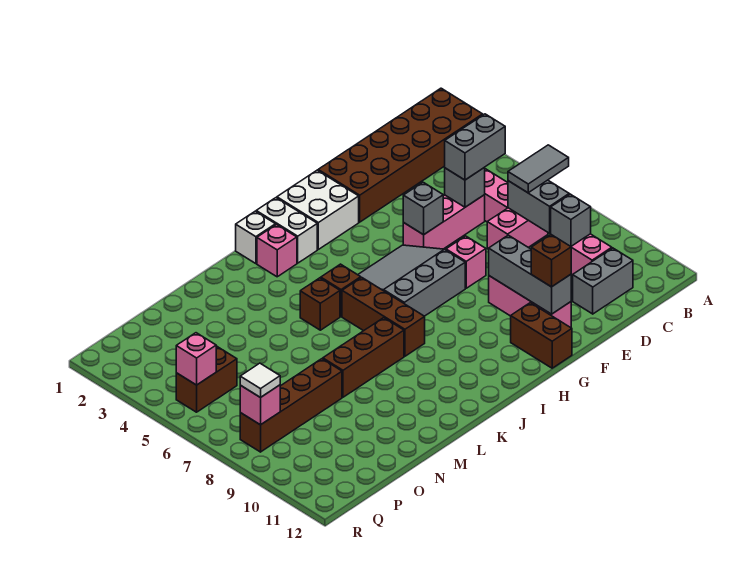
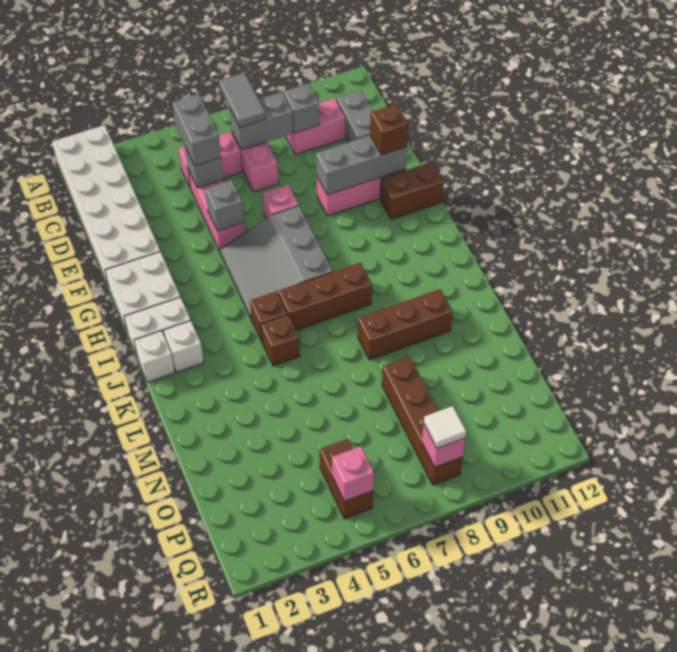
brown brick A1:F2 level 1 -> white brick A1:F2 level 1
pink brick J2 level 1 -> white brick J2 level 1
brown brick K8:M8 level 1 -> brown brick L8:L10 level 1

